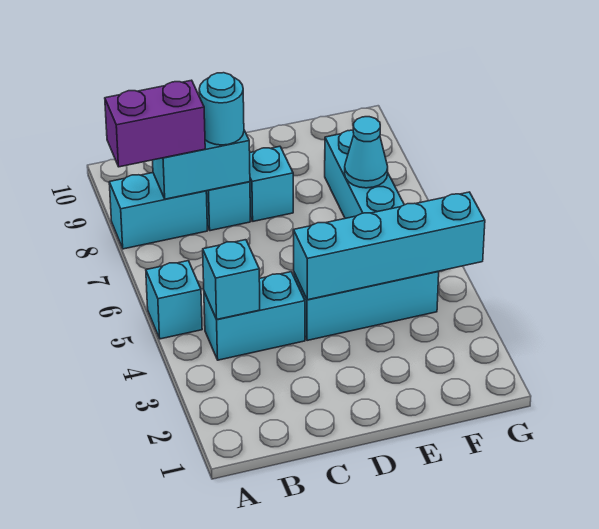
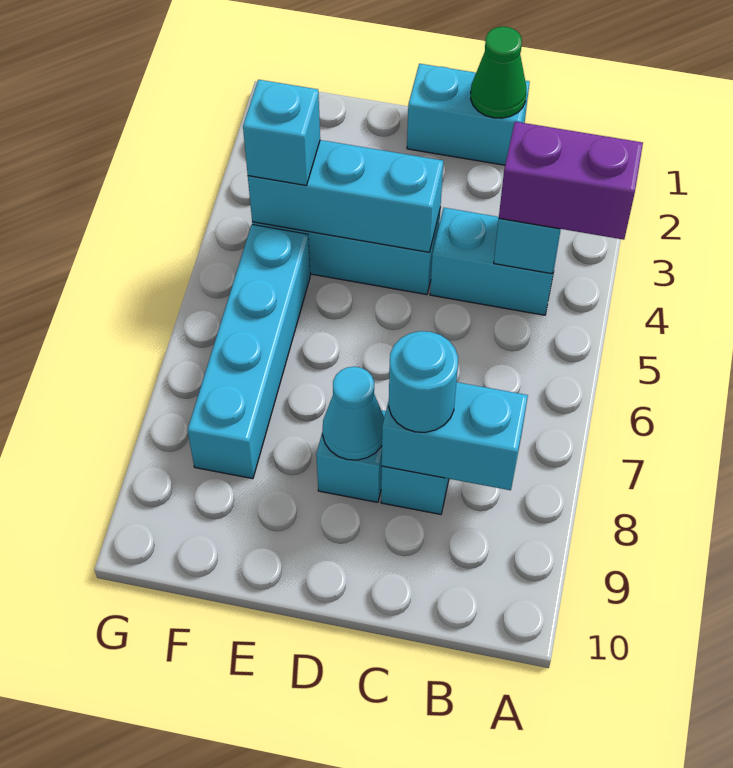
cyan brick A5 level 1 -> cyan brick F4 level 3
cyan brick A8:B8 level 1 -> cyan brick C1:D1 level 1
purple brick A8:B8 level 3 -> purple brick A4:B4 level 3
none -> green cone C1 level 2
cyan brick D4:G4 level 2 -> cyan brick D4:F4 level 2
cyan cone F7 level 2 -> cyan cone D8 level 2

